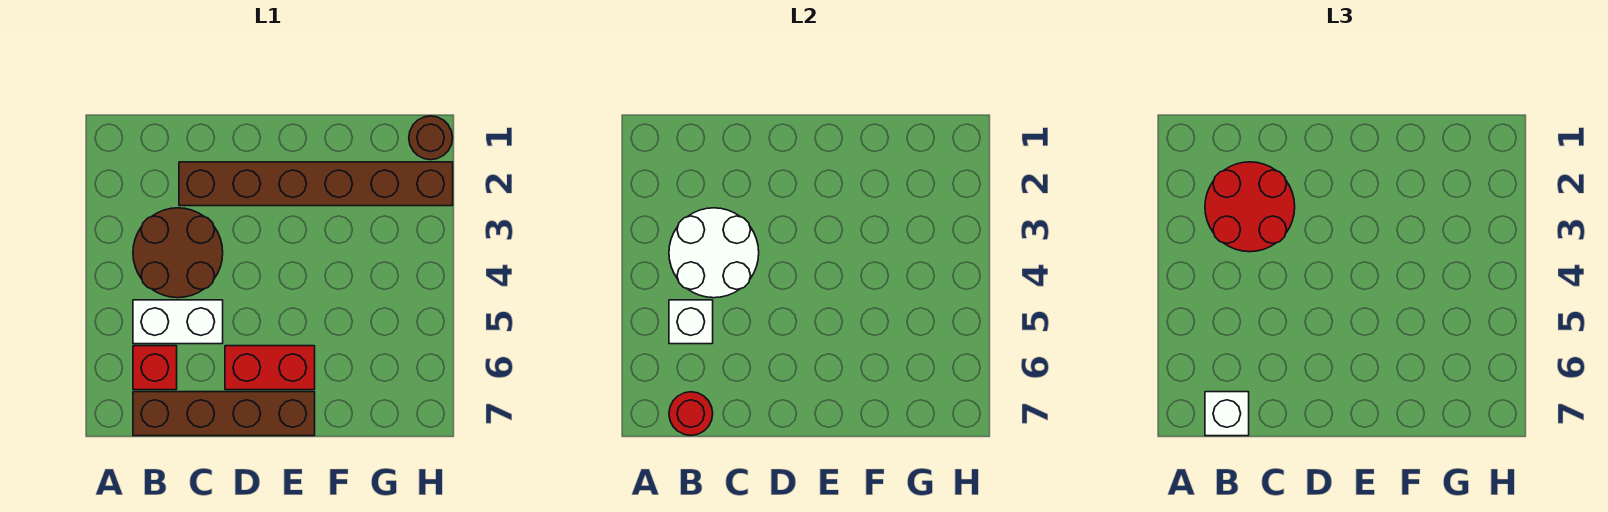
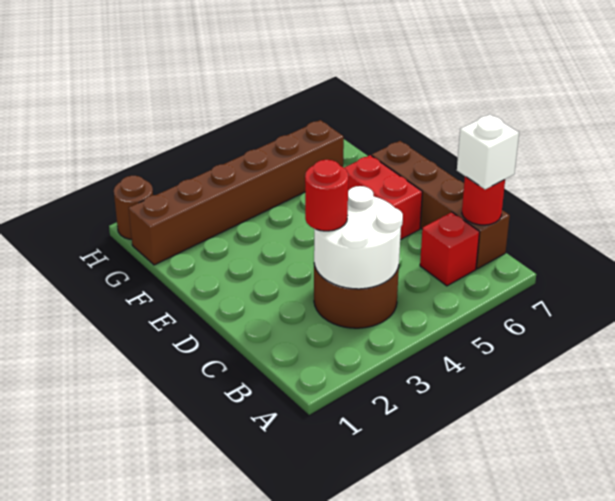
red round brick B2:C3 level 3 -> red round brick C3 level 3
white brick B5:C5 level 1 -> none
white brick B5 level 2 -> none
brown brick C2:H2 level 1 -> brown brick G1:G6 level 1

